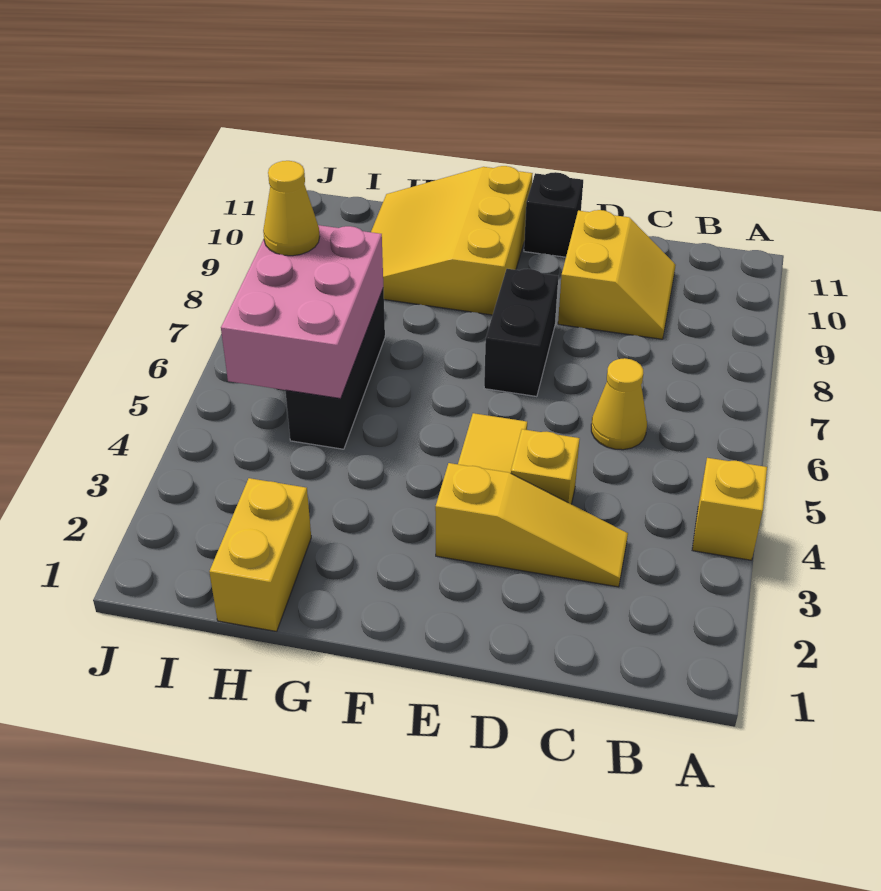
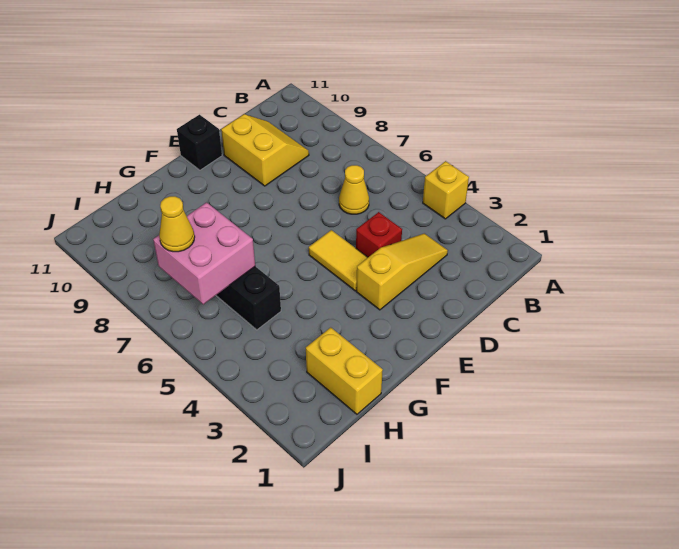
yellow brick D4 level 1 -> red brick D4 level 1
black brick E7:E8 level 1 -> none
yellow slope F9:H11 level 1 top F -> none
pink brick H5:I7 level 2 -> pink brick H6:I7 level 2

